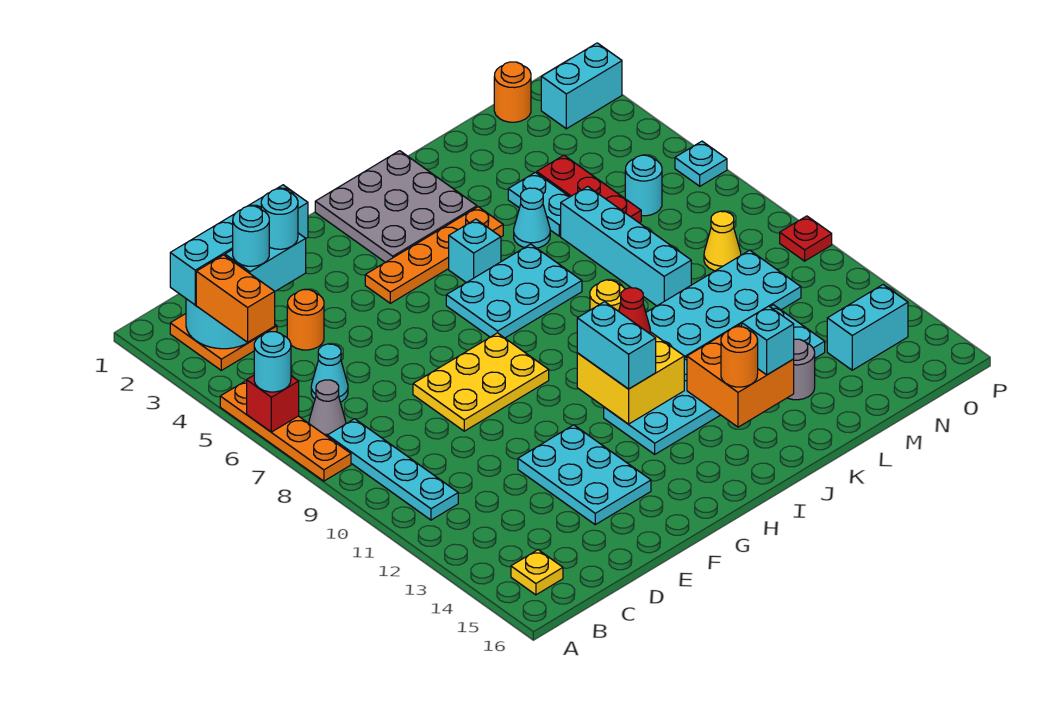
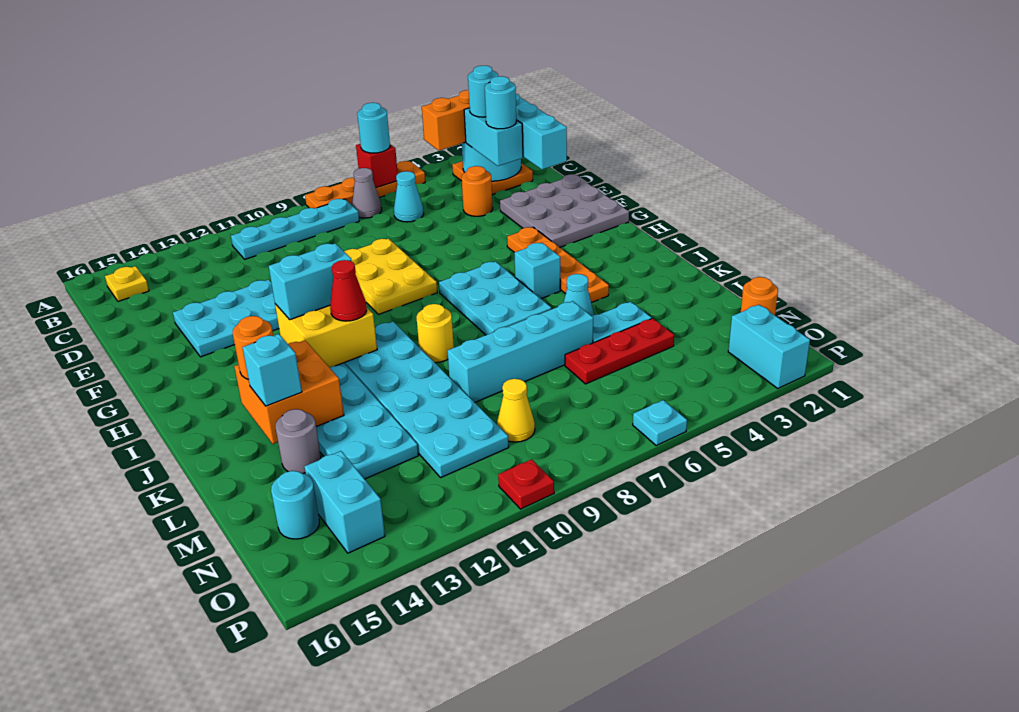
grey plate H1:J3 level 1 -> grey plate E1:G3 level 1
cyan round brick N6 level 1 -> cyan round brick N15 level 1

